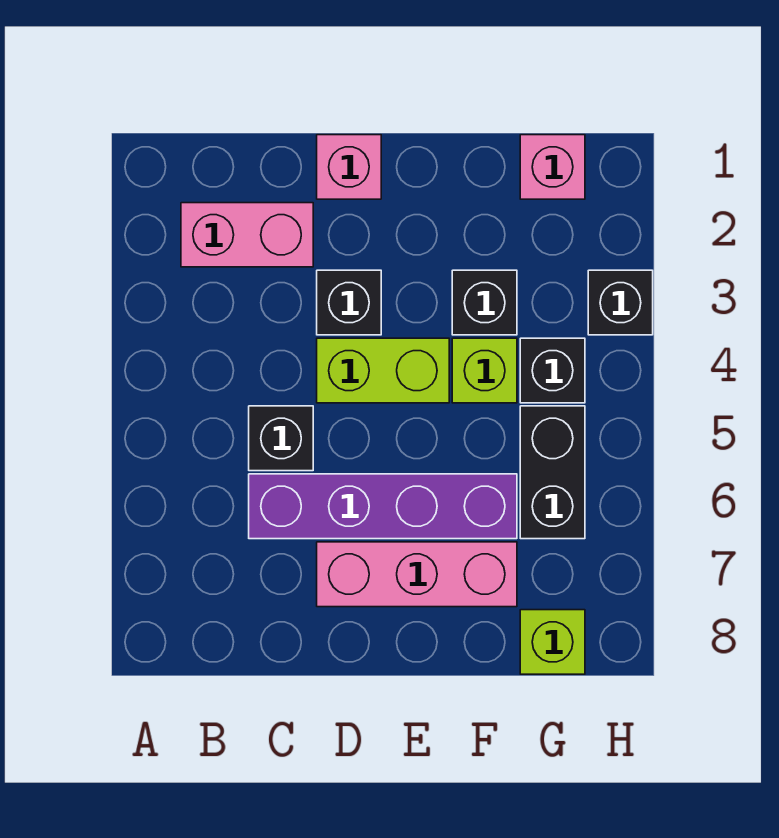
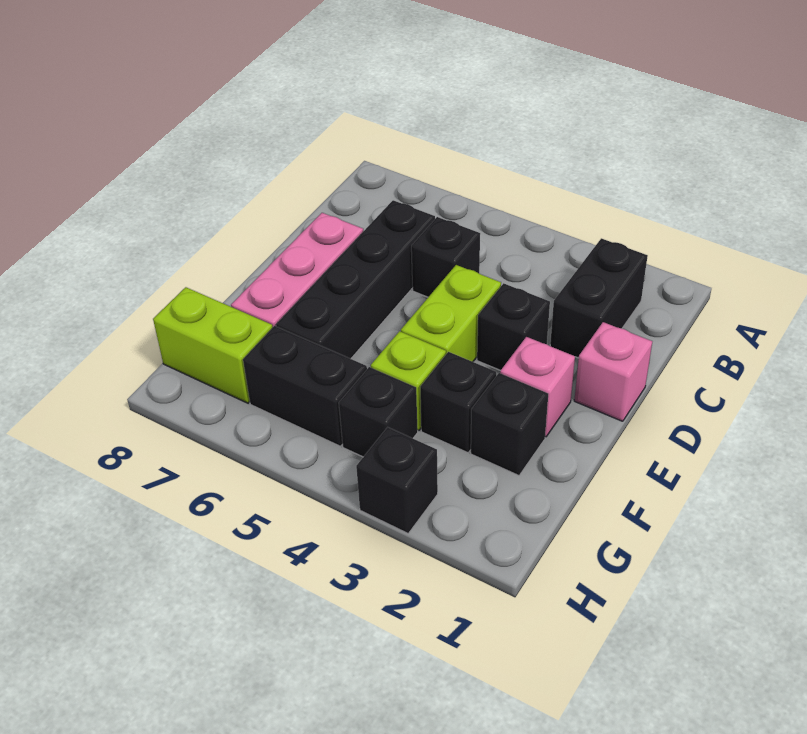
pink brick B2:C2 level 1 -> black brick B2:C2 level 1
purple brick C6:F6 level 1 -> black brick C6:F6 level 1
none -> black brick F2 level 1
pink brick G1 level 1 -> pink brick E2 level 1
lime brick G8 level 1 -> lime brick G7:G8 level 1

